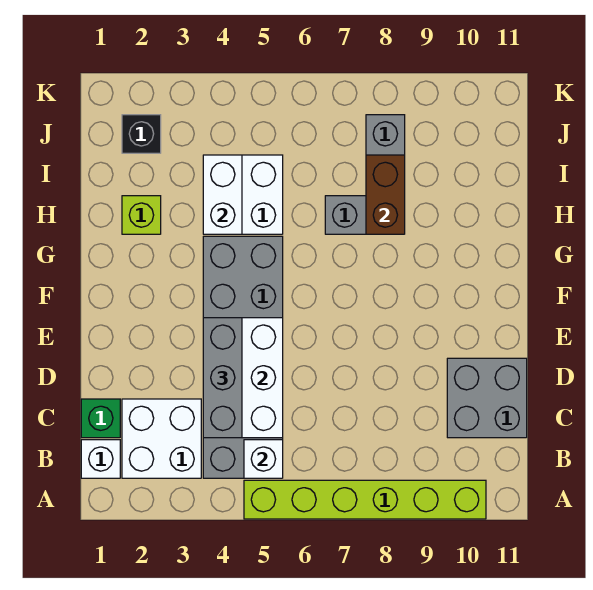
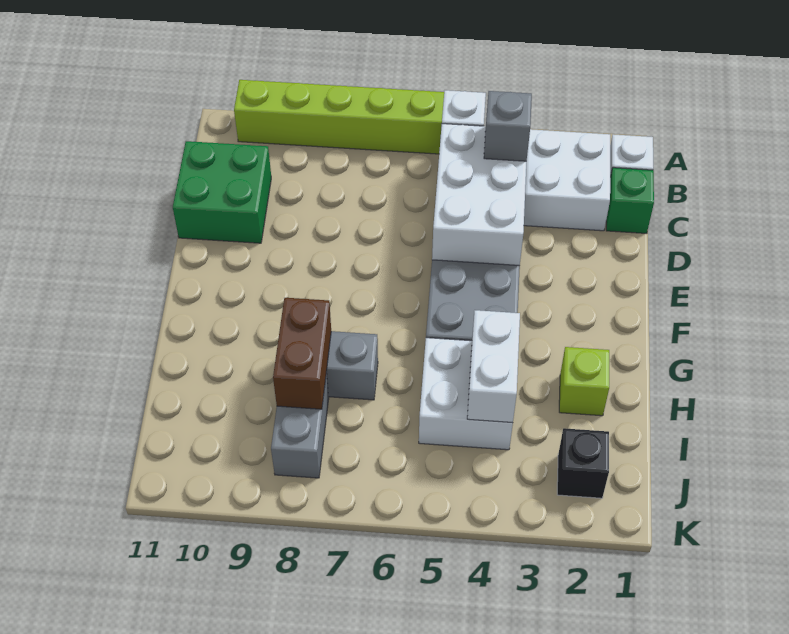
grey brick C4:E4 level 3 -> grey brick C4 level 3
grey brick C10:D11 level 1 -> green brick C10:D11 level 1

